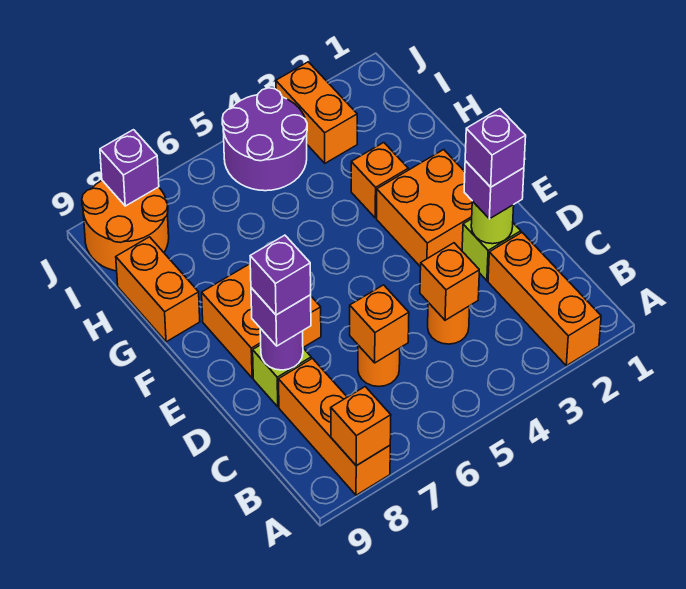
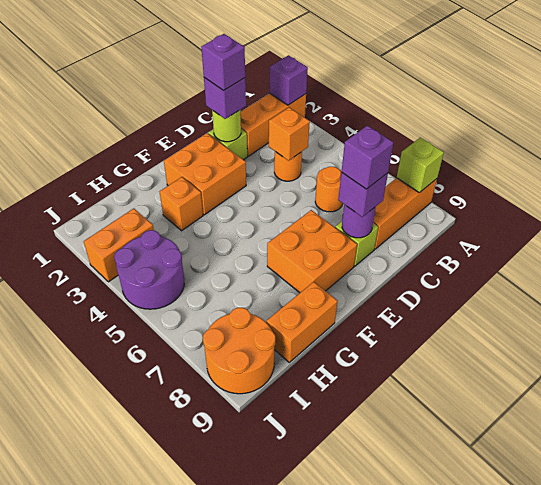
orange brick A8 level 2 -> lime brick A8 level 2
orange brick C6 level 2 -> none
purple brick J8 level 2 -> purple brick A2 level 2

